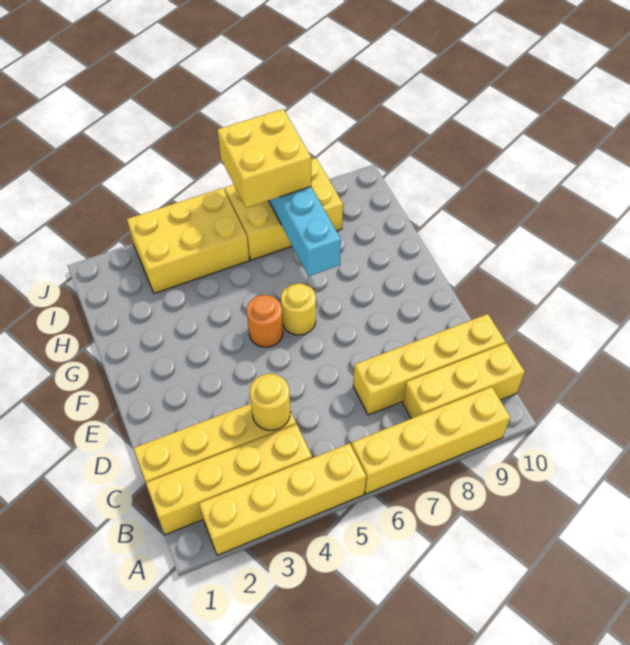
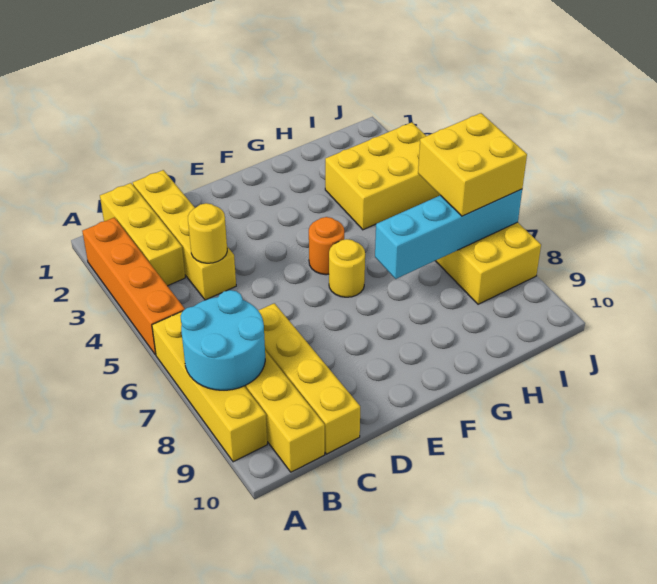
yellow brick A2:A5 level 1 -> orange brick A2:A5 level 1
none -> cyan round brick A7:B8 level 2
yellow brick B1:B4 level 1 -> yellow brick B1:B3 level 1
yellow brick I3:J5 level 1 -> yellow brick H3:J4 level 1

